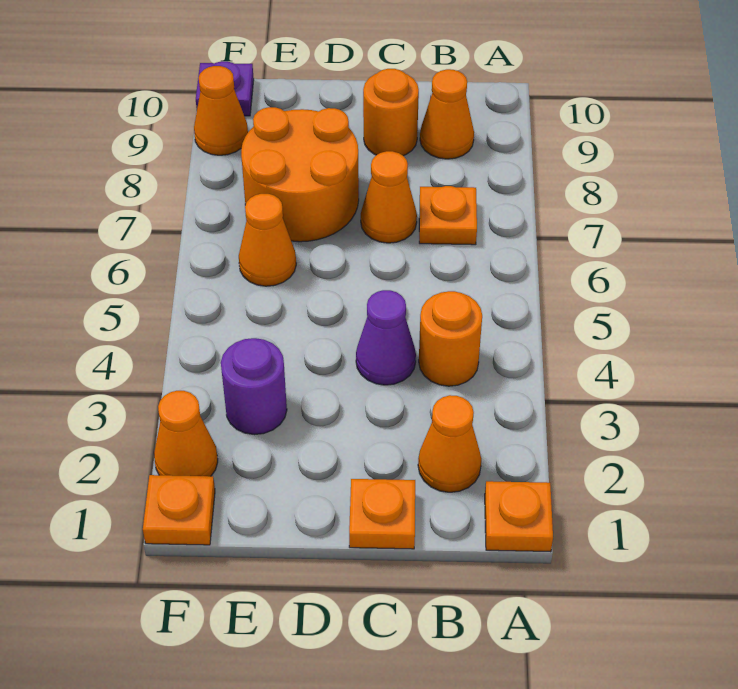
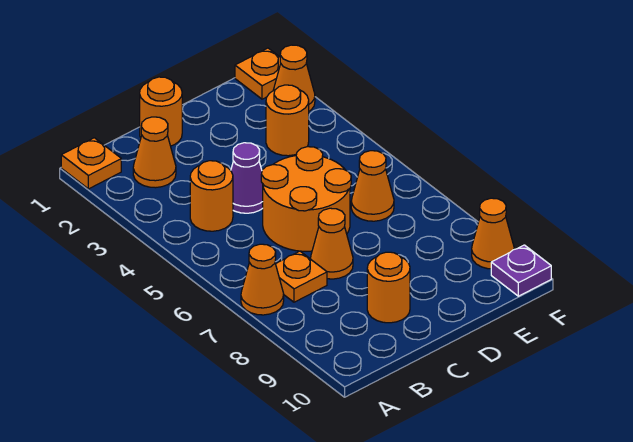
orange cone B9 level 1 -> orange cone A7 level 1
orange plate C1 level 1 -> orange round brick C1 level 1
orange round brick D7:E8 level 1 -> orange round brick C5:D6 level 1
purple round brick E3 level 1 -> orange round brick E3 level 1

